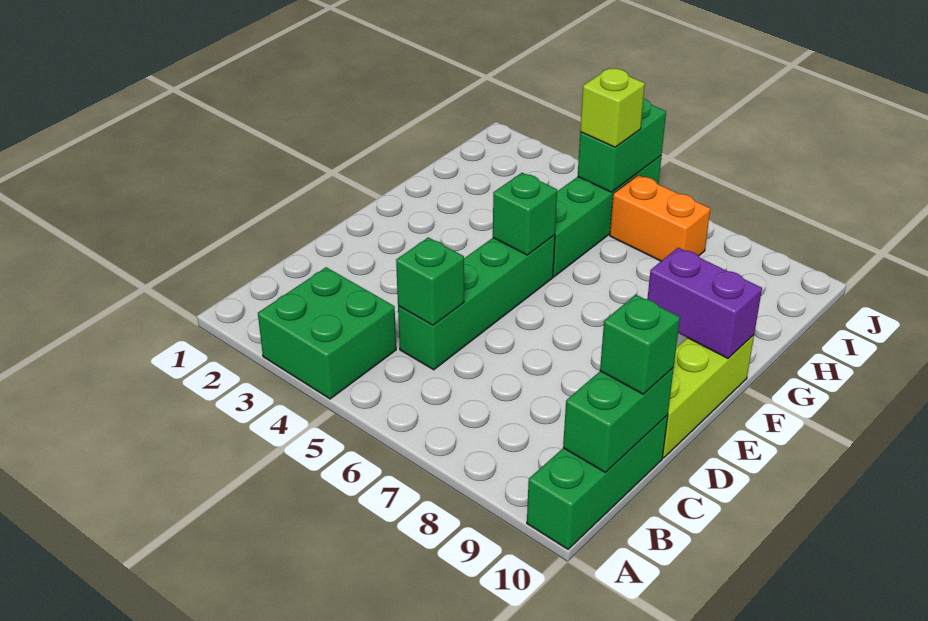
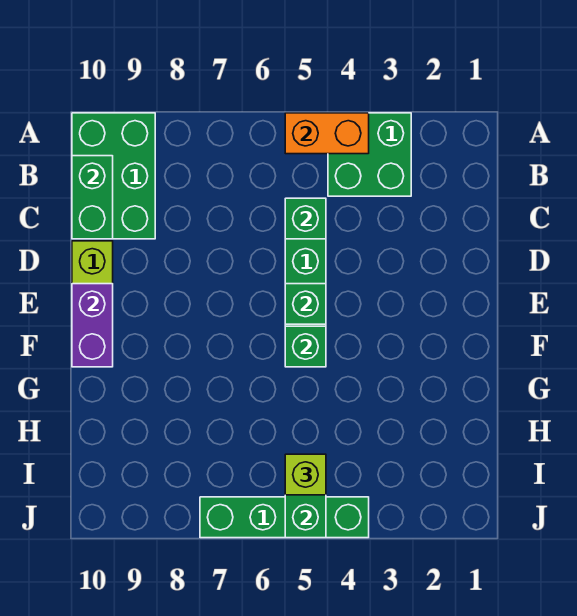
green brick A10:C10 level 1 -> green brick A9:C10 level 1
green brick C10 level 3 -> green brick E5 level 2
purple brick F9:F10 level 2 -> purple brick E10:F10 level 2
green brick G5:J5 level 1 -> green brick J4:J7 level 1
orange brick I6:I7 level 1 -> orange brick A4:A5 level 2

